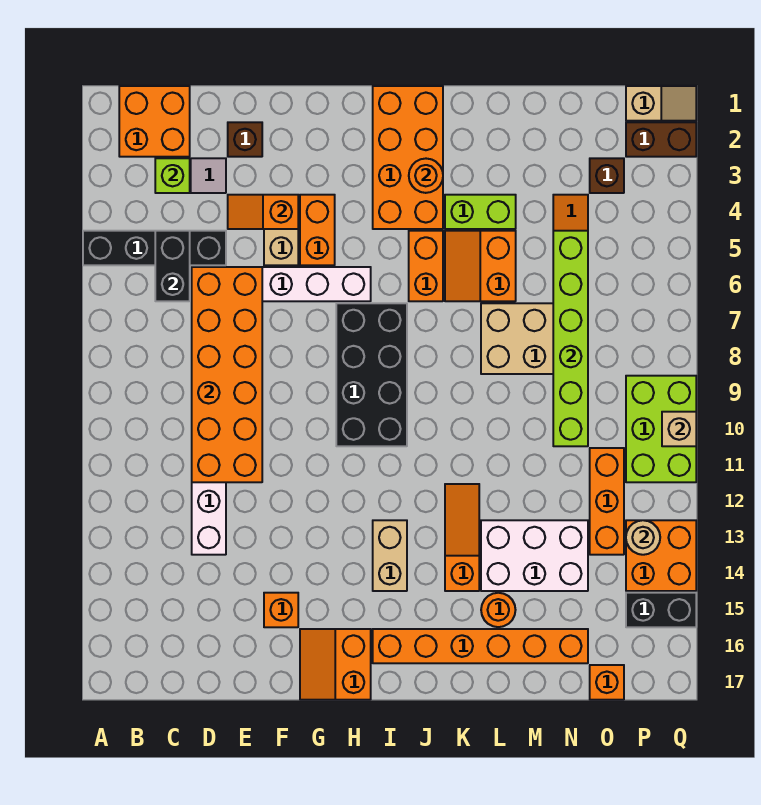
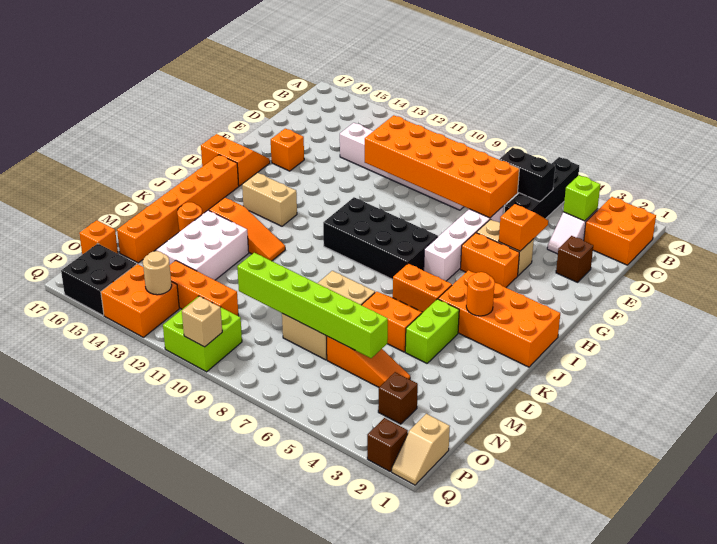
brown brick P2:Q2 level 1 -> brown brick Q2 level 1
lime brick P9:Q11 level 1 -> lime brick P10:Q11 level 1
black brick P15:Q15 level 1 -> black brick P15:Q16 level 1

